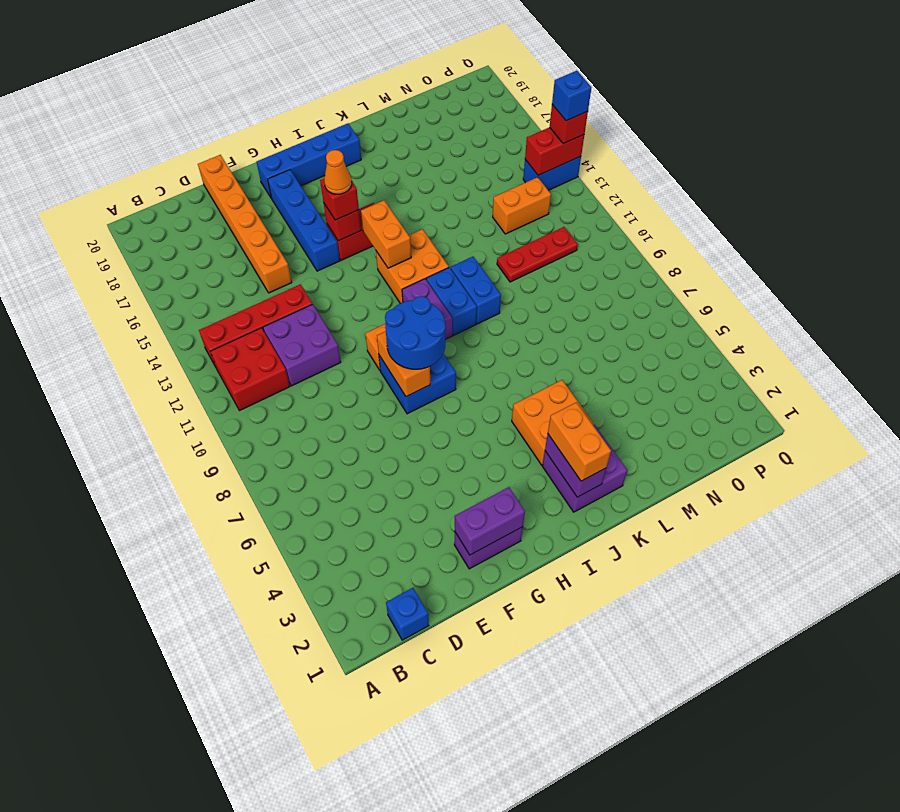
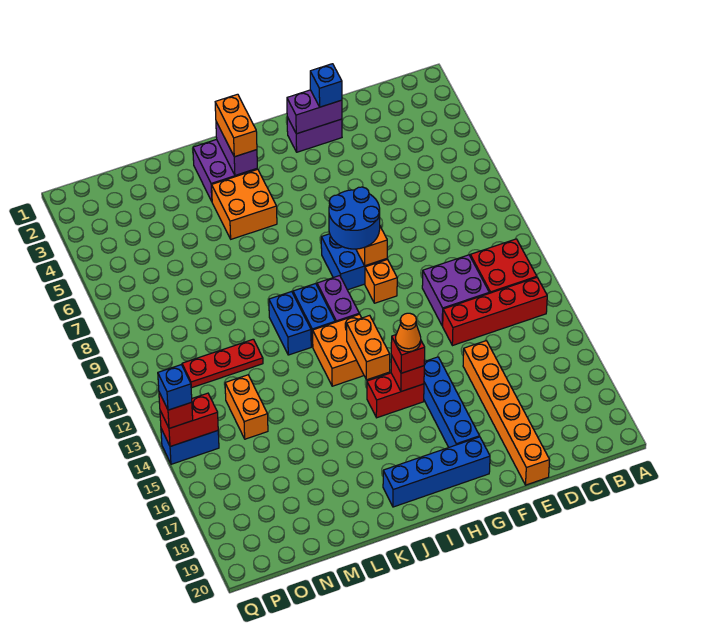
blue brick C1 level 1 -> blue brick F2 level 3
orange brick N13:O13 level 1 -> orange brick N13:N14 level 1

